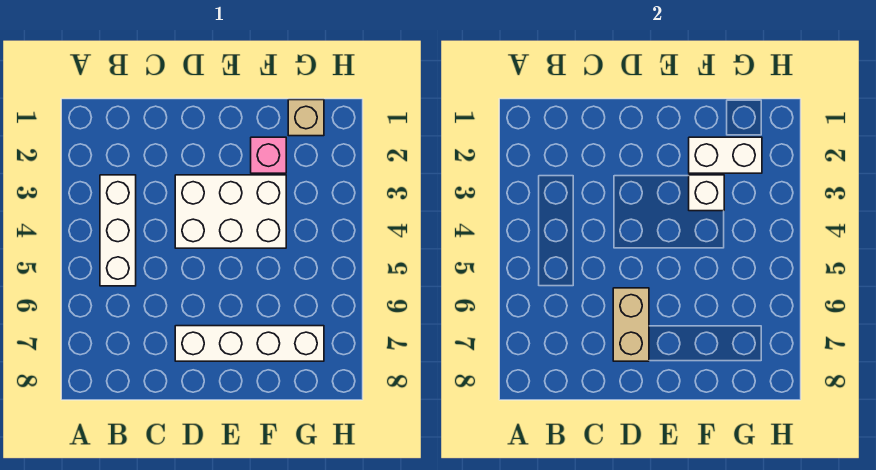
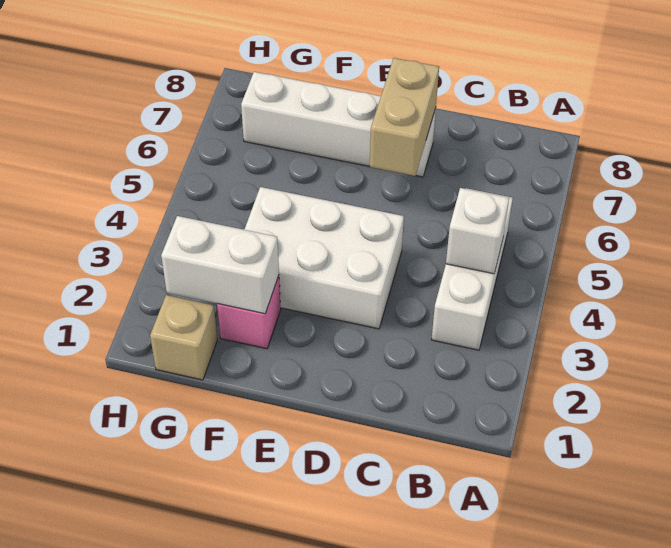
white brick F3 level 2 -> white brick B4 level 2

